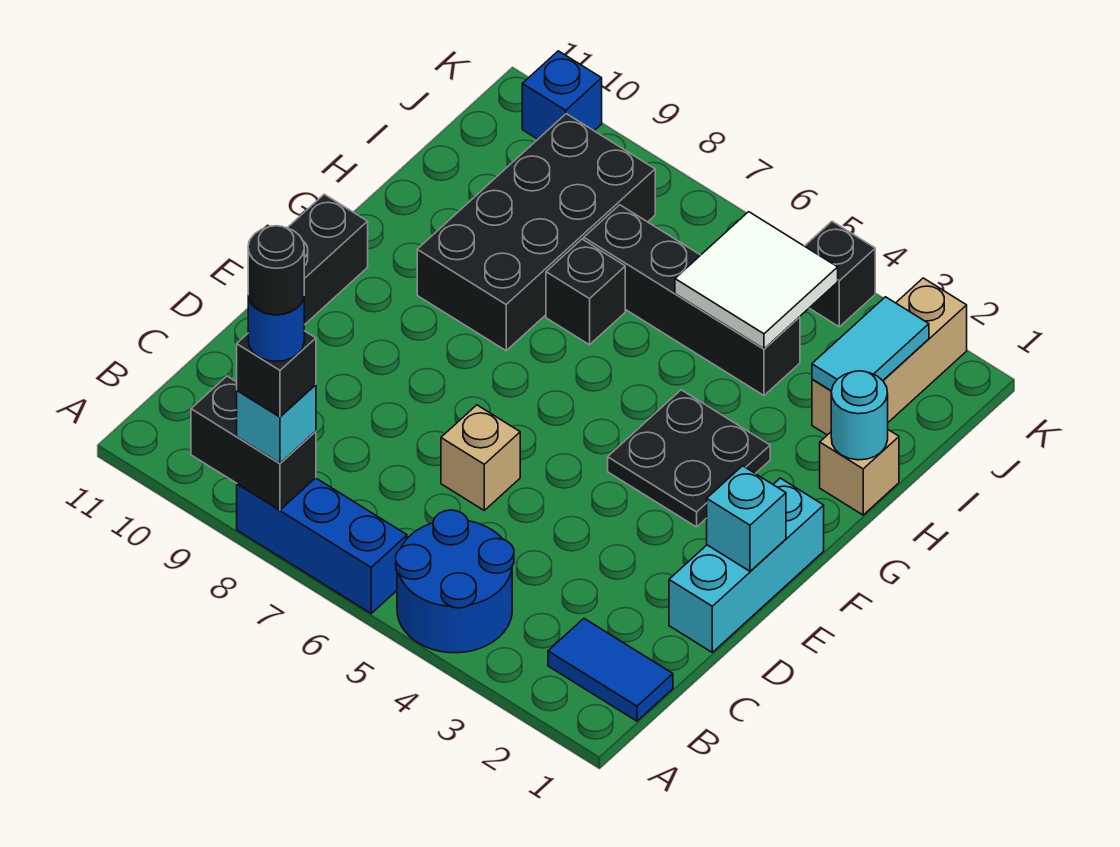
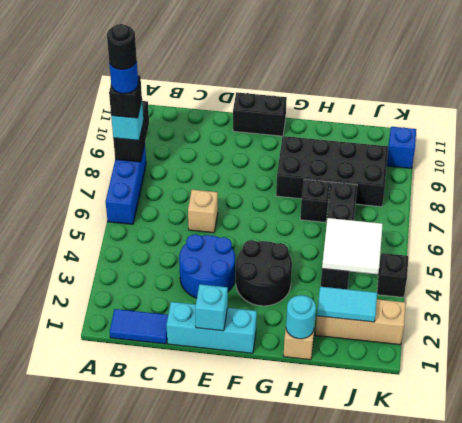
blue round brick A4:B5 level 1 -> blue round brick D3:E4 level 1
blue tile B1:B2 level 1 -> blue tile B1:C1 level 1
black plate F3:G4 level 1 -> black round brick F3:G4 level 1

